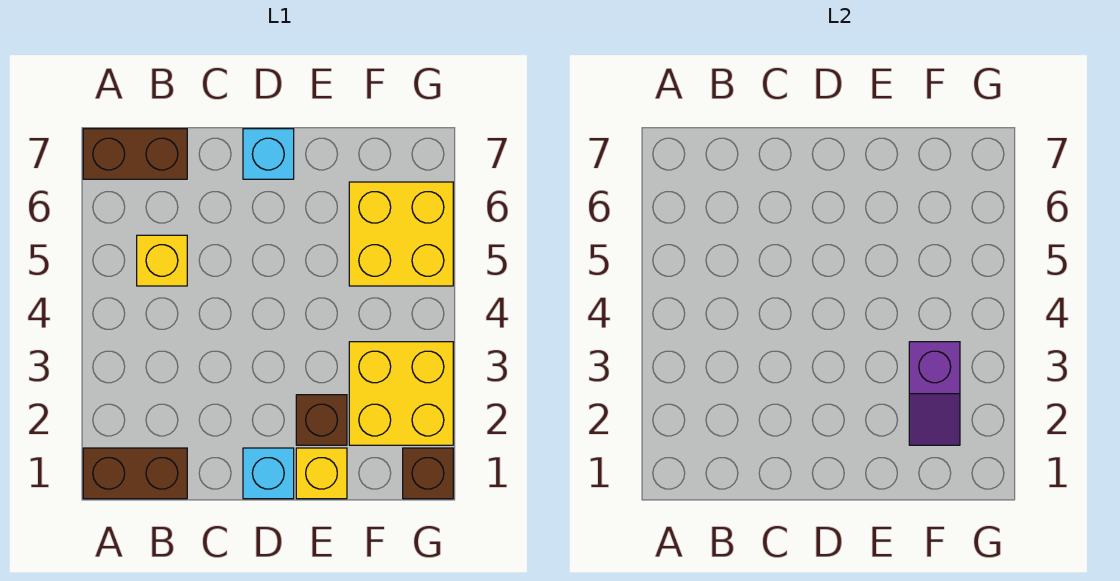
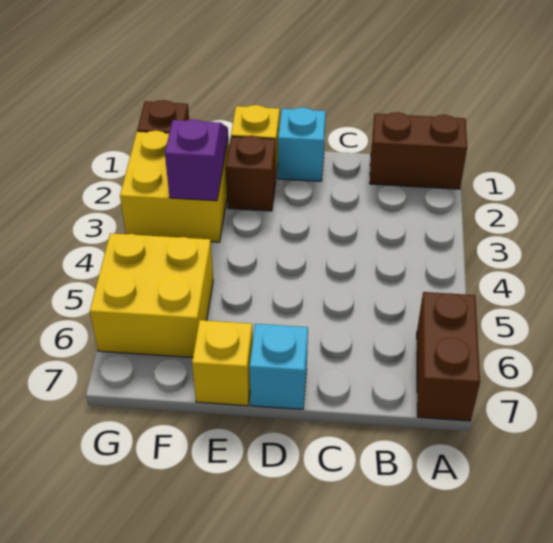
brown brick A7:B7 level 1 -> brown brick A6:A7 level 1
yellow brick B5 level 1 -> yellow brick E7 level 1

